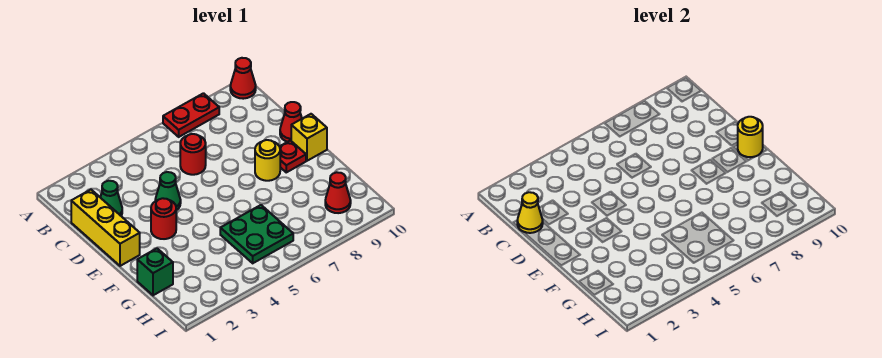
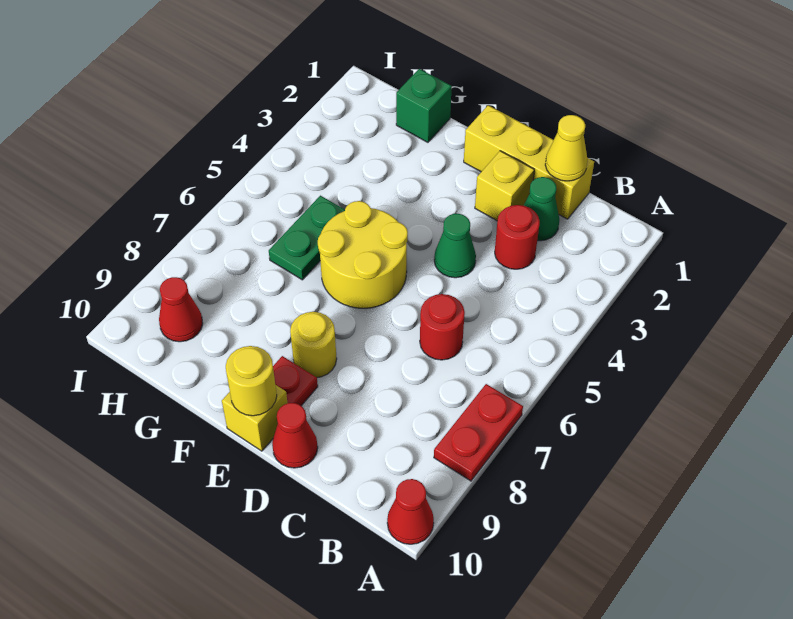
none -> yellow brick D2 level 1
red round brick E3 level 1 -> red round brick C3 level 1
none -> yellow round brick E5:F6 level 1
green plate G5:H6 level 1 -> green plate G5:G6 level 1

